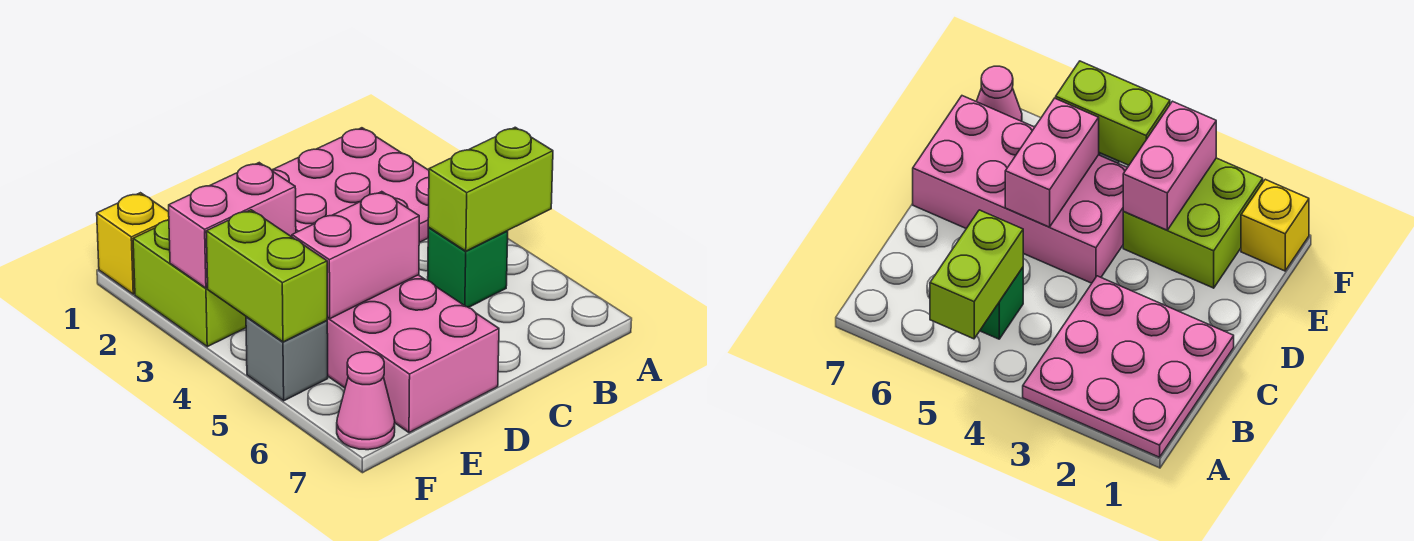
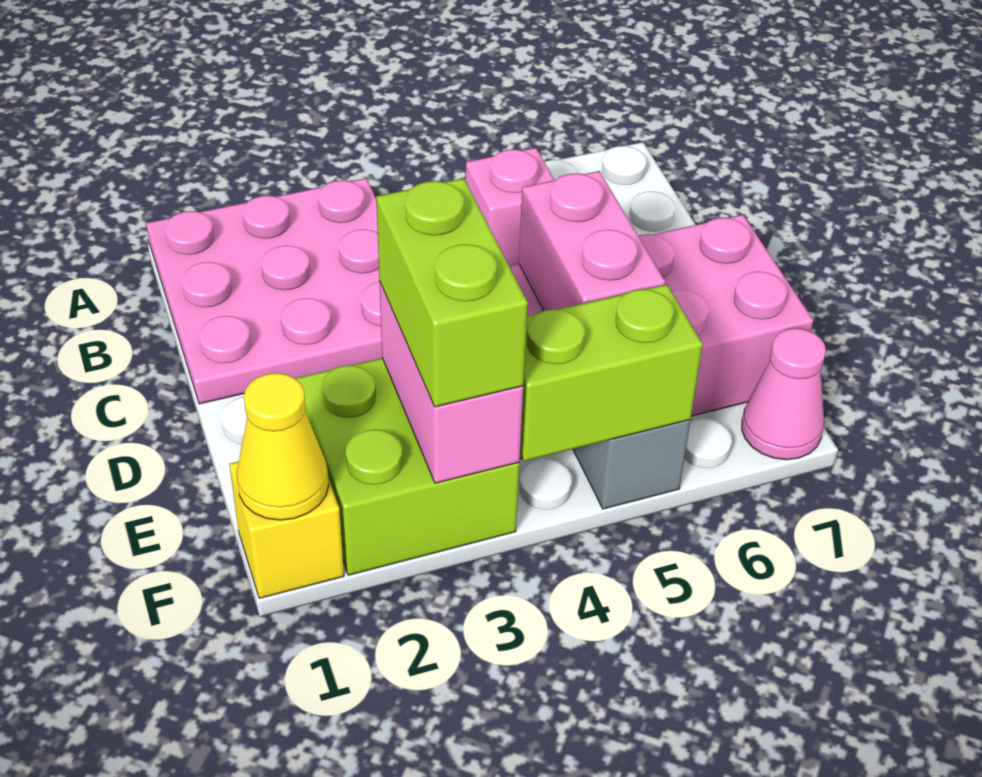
lime brick A5:B5 level 2 -> lime brick E3:F3 level 3
green brick B5 level 1 -> pink brick B5 level 1
none -> yellow cone F1 level 2

